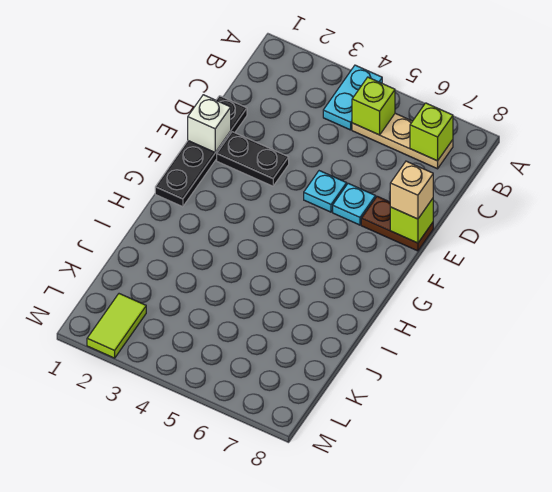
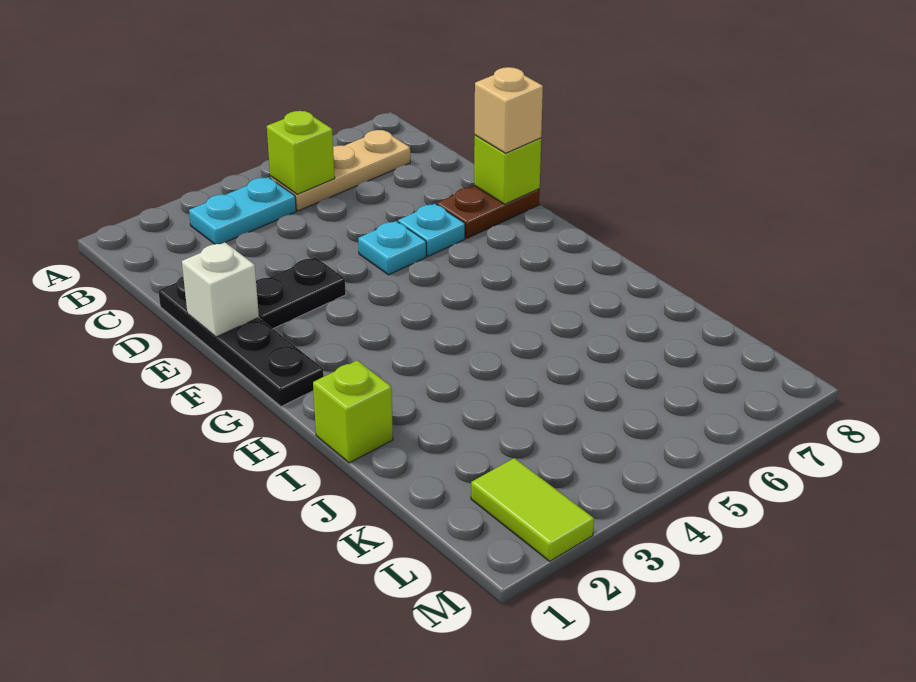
cyan plate A4:B4 level 1 -> cyan plate B3:B4 level 1
lime brick B7 level 2 -> lime brick I1 level 1

